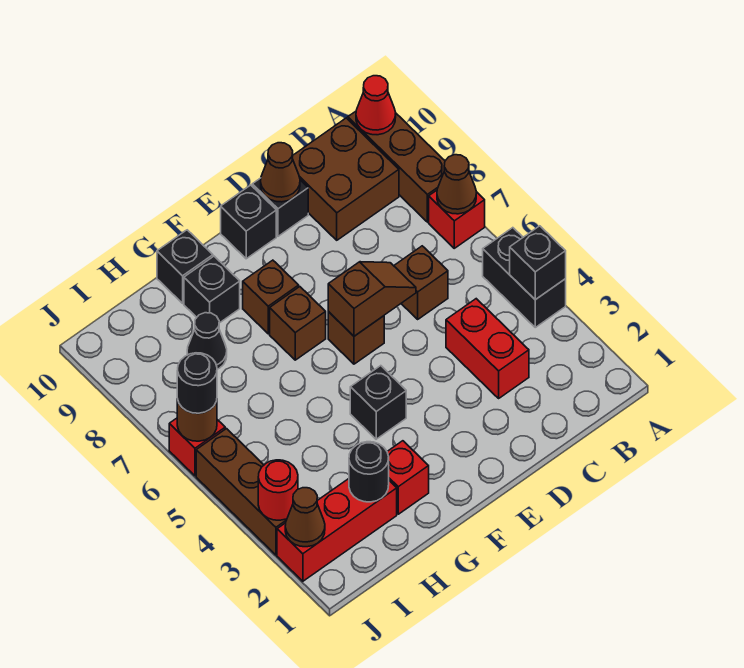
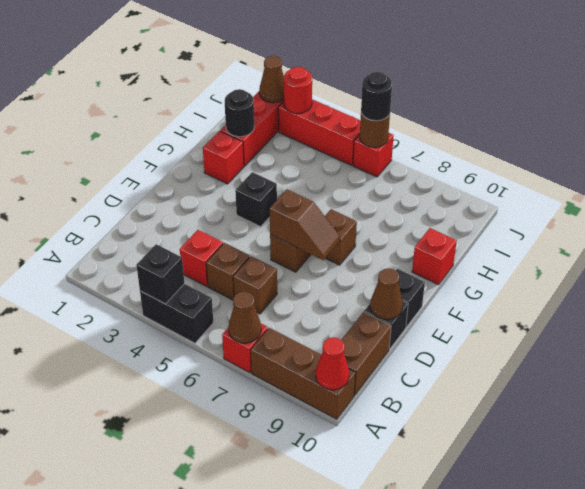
brown brick B9:C10 level 1 -> brown brick B10:C10 level 1
red brick C3:C4 level 1 -> red brick C4 level 1
brown slope D6:E6 level 2 top E -> brown slope E6:E7 level 2 top 6
brown brick F8 level 1 -> brown brick C5 level 1
black brick G9 level 1 -> none
black brick G10 level 1 -> red brick G10 level 1
black cone H8 level 1 -> none
brown brick J3:J5 level 1 -> red brick J3:J5 level 1

